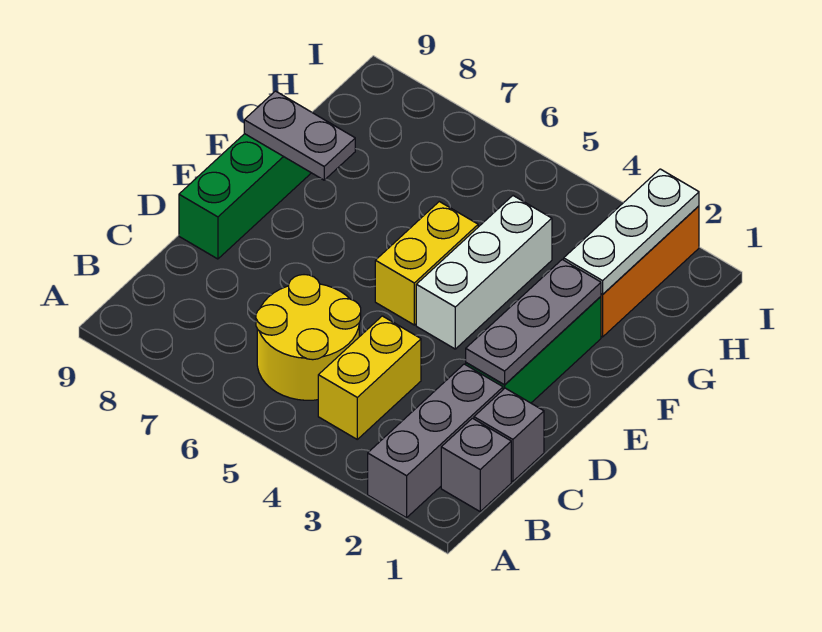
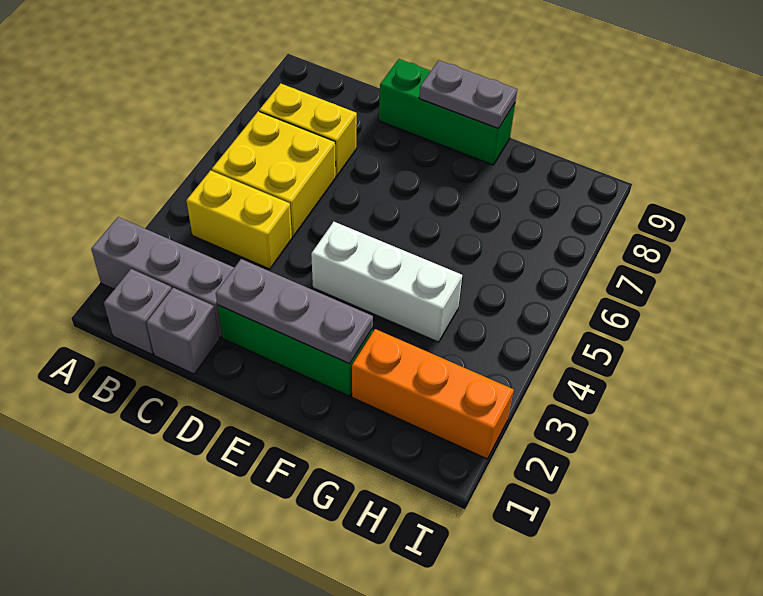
yellow round brick B5:C6 level 1 -> yellow brick B5:C6 level 1
yellow brick E5:F5 level 1 -> yellow brick B7:C7 level 1
grey plate F8:F9 level 2 -> grey plate E9:F9 level 2
white plate G2:I2 level 2 -> none

